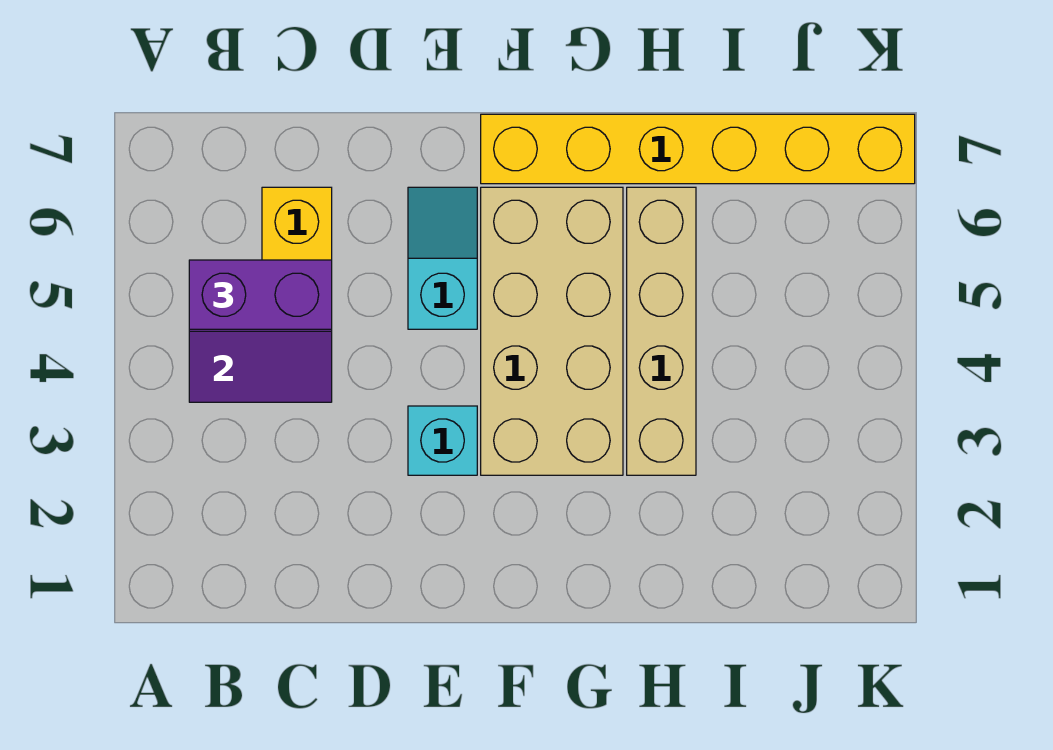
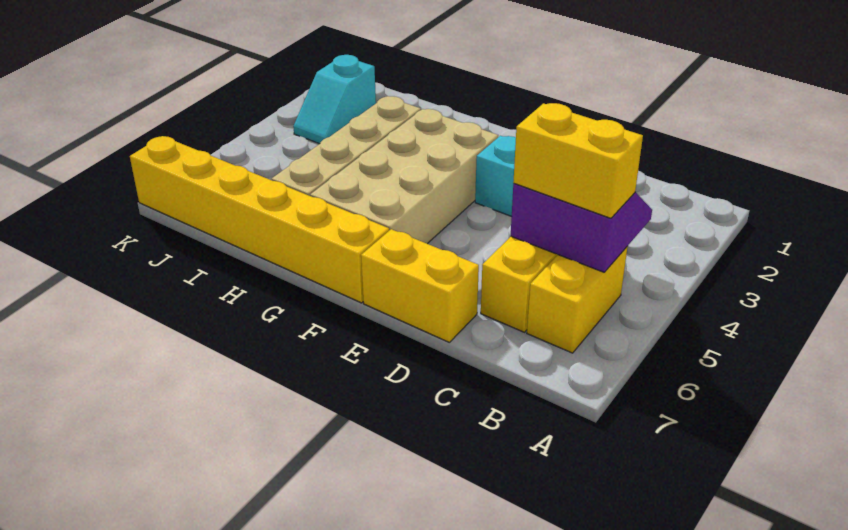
none -> yellow brick B5:B6 level 1
purple brick B5:C5 level 3 -> yellow brick B5:C5 level 3
none -> yellow brick D7:E7 level 1
cyan slope E5:E6 level 1 top 5 -> cyan slope J2:J3 level 1 top 2

